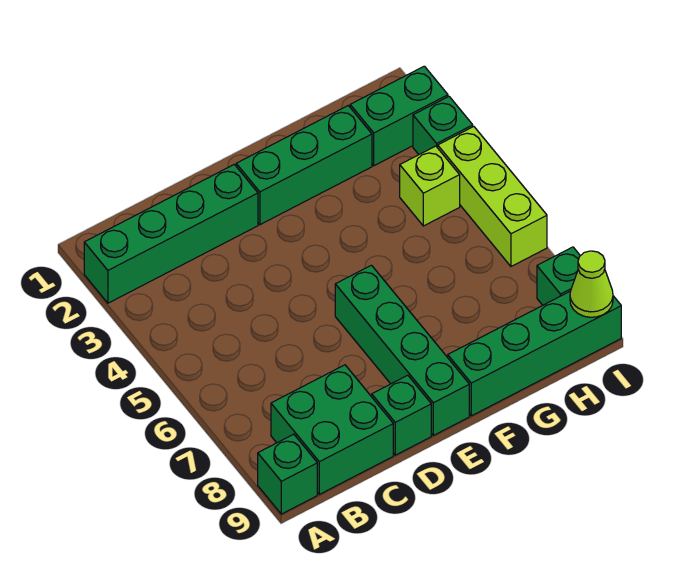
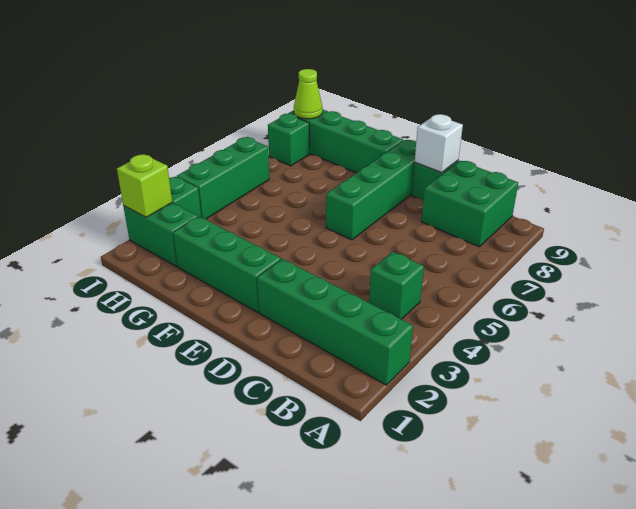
green brick A9 level 1 -> green brick B4 level 1
none -> white brick D9 level 2
lime brick H4 level 1 -> lime brick I2 level 2
lime brick I4:I6 level 1 -> green brick I4:I6 level 1

